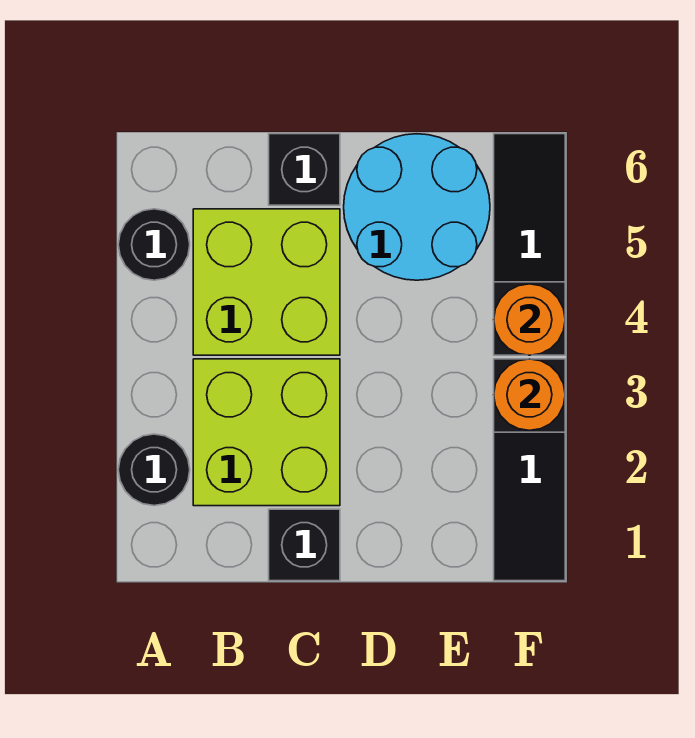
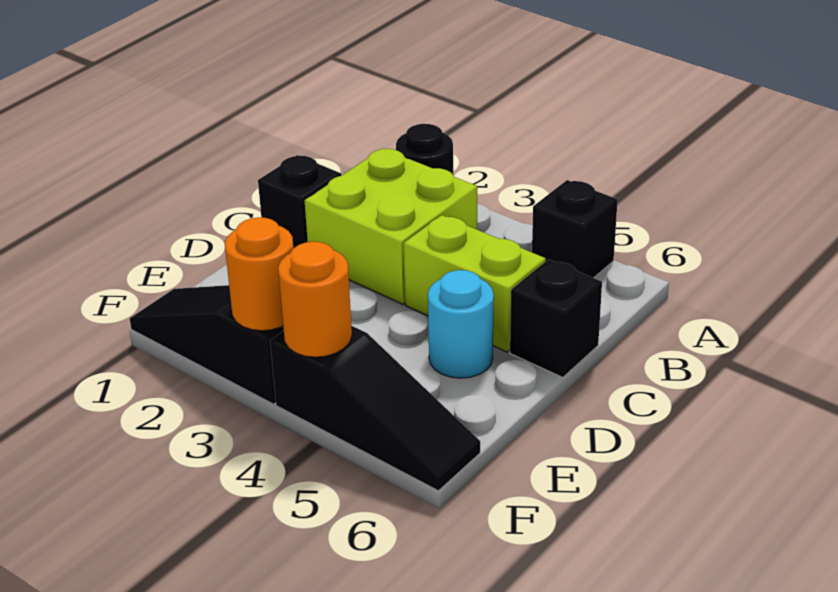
black round brick A5 level 1 -> black brick A5 level 1
lime brick B4:C5 level 1 -> lime brick C4:C5 level 1
cyan round brick D5:E6 level 1 -> cyan round brick D5 level 1

